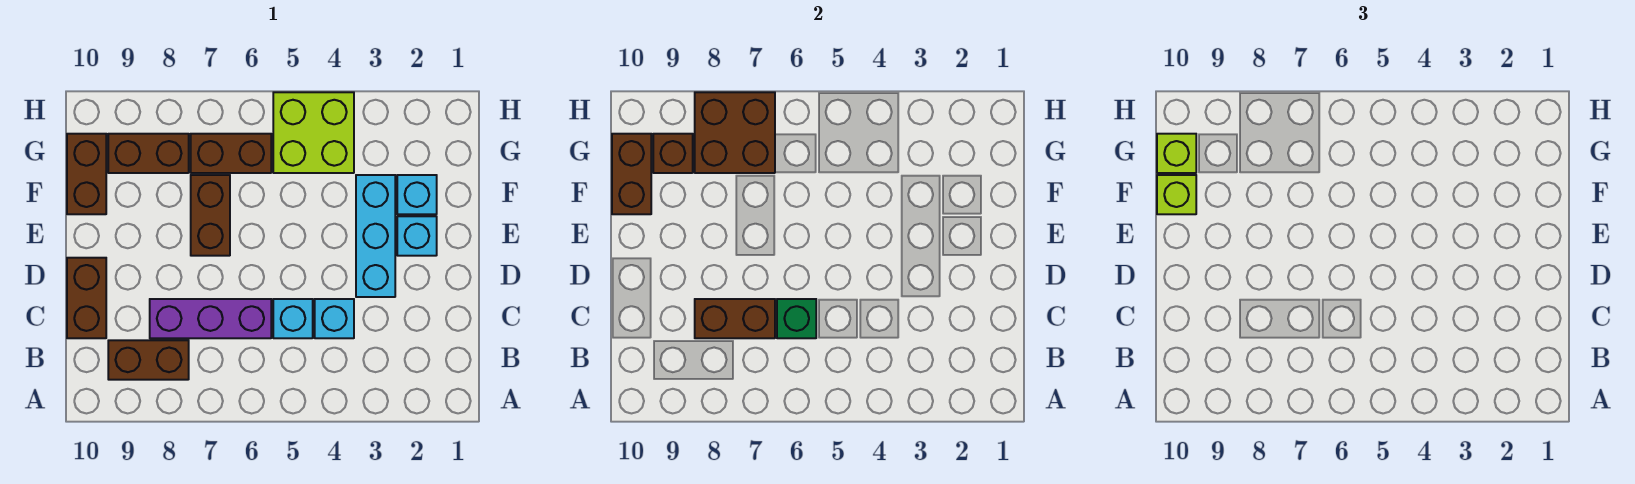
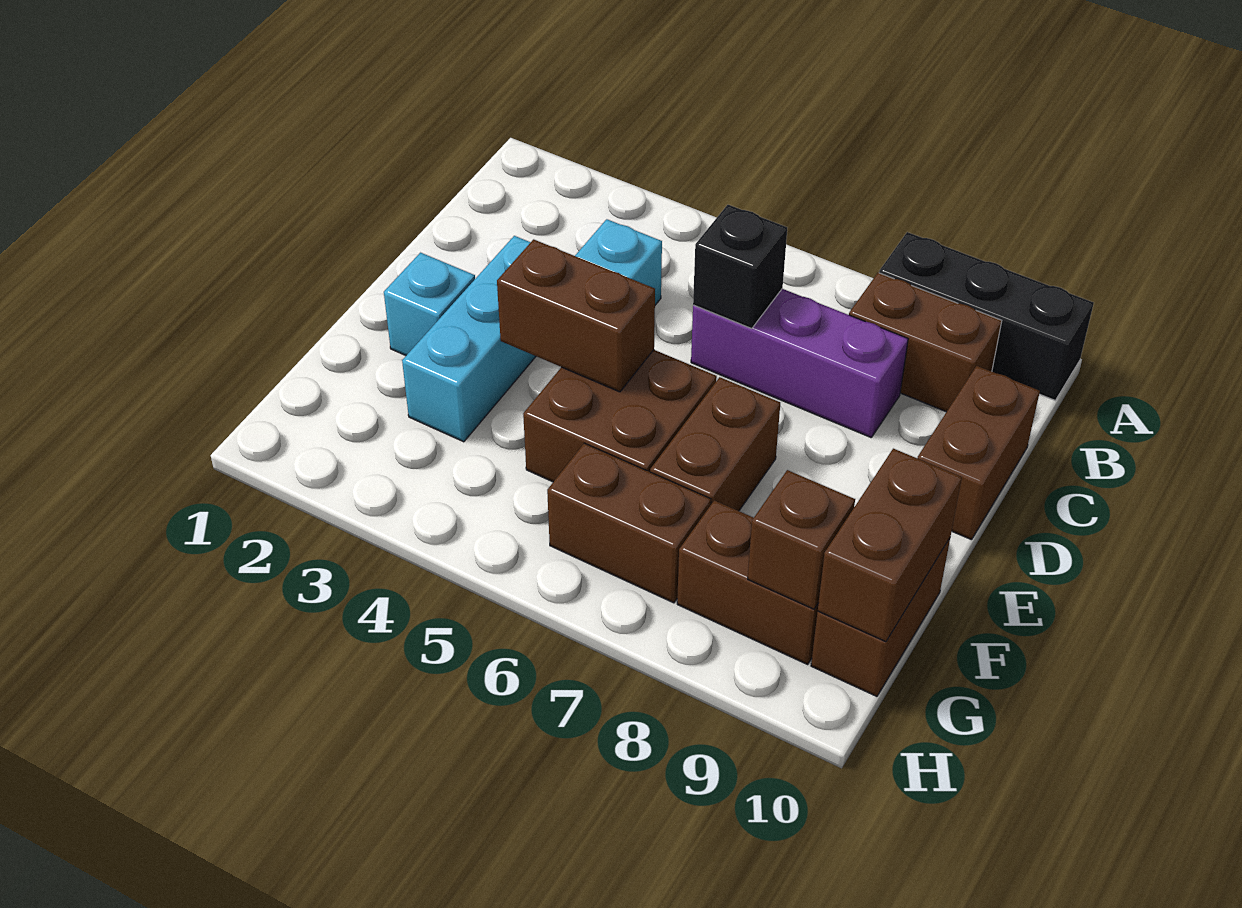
none -> black brick A8:A10 level 1
cyan brick C5 level 1 -> none
green brick C6 level 2 -> black brick C6 level 2
brown brick C7:C8 level 2 -> brown brick E4:E5 level 2
cyan brick F2 level 1 -> none
lime brick F10 level 3 -> none
lime brick G4:H5 level 1 -> none
brown brick G7:H8 level 2 -> brown brick E5:F6 level 1
lime brick G10 level 3 -> none

